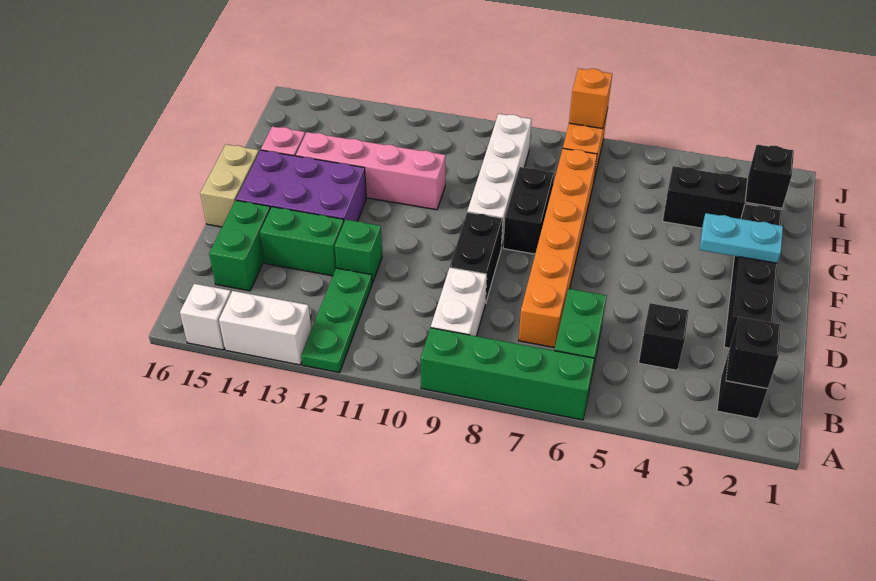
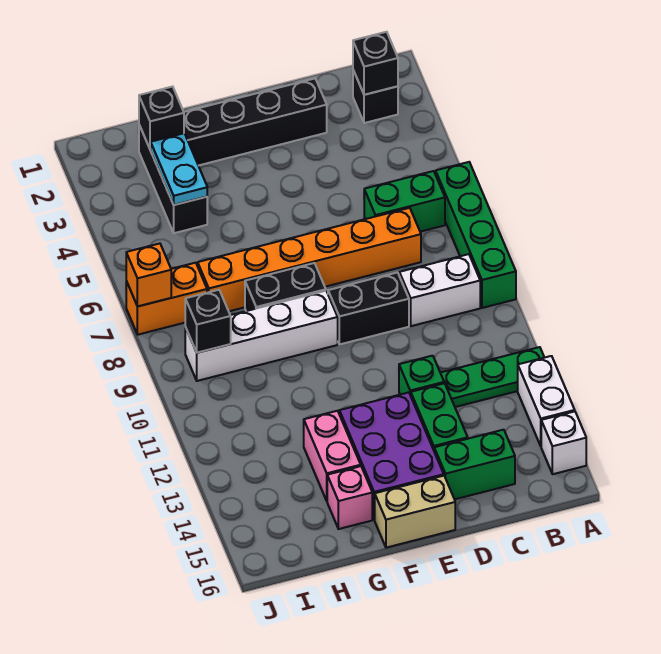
black brick C4 level 1 -> black brick I9 level 2
cyan plate F2:F3 level 2 -> cyan plate H3:H4 level 2
pink brick G11:G14 level 1 -> pink brick G13:G14 level 1

